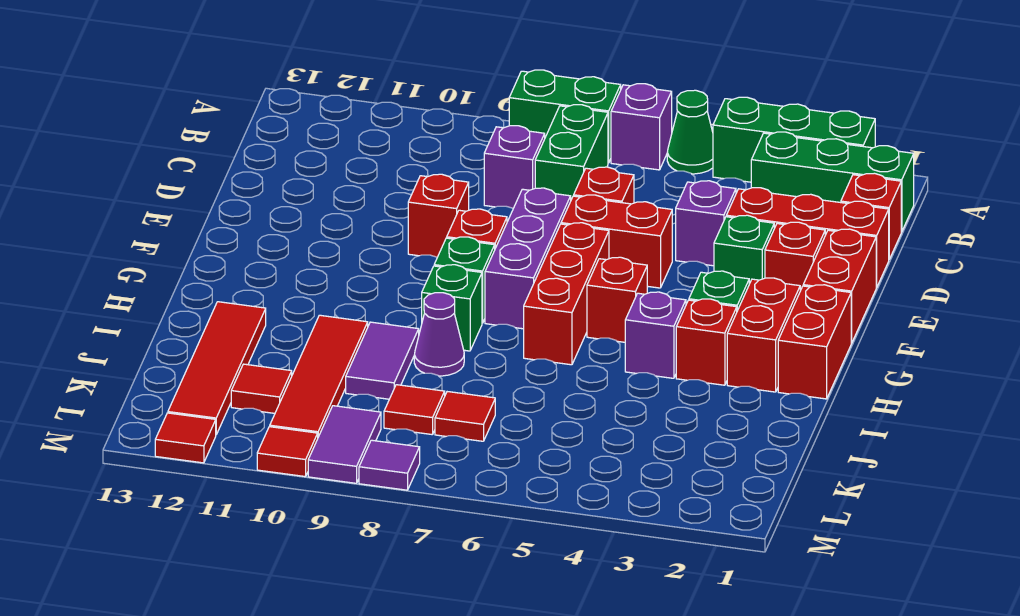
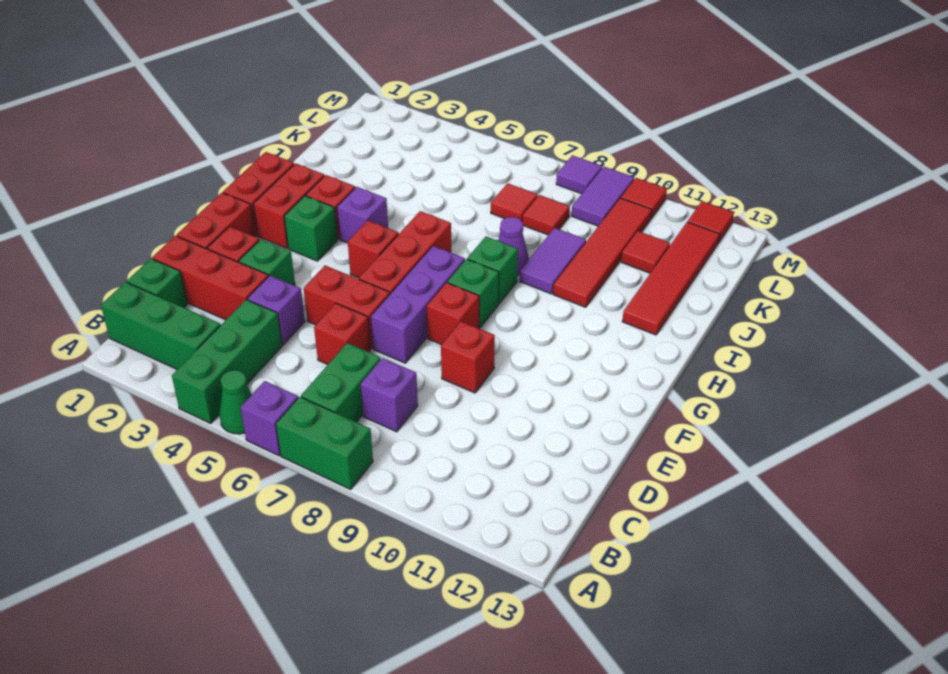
green brick A2:A4 level 1 -> green brick A4:C4 level 1
red brick C1 level 1 -> green brick C1 level 1

